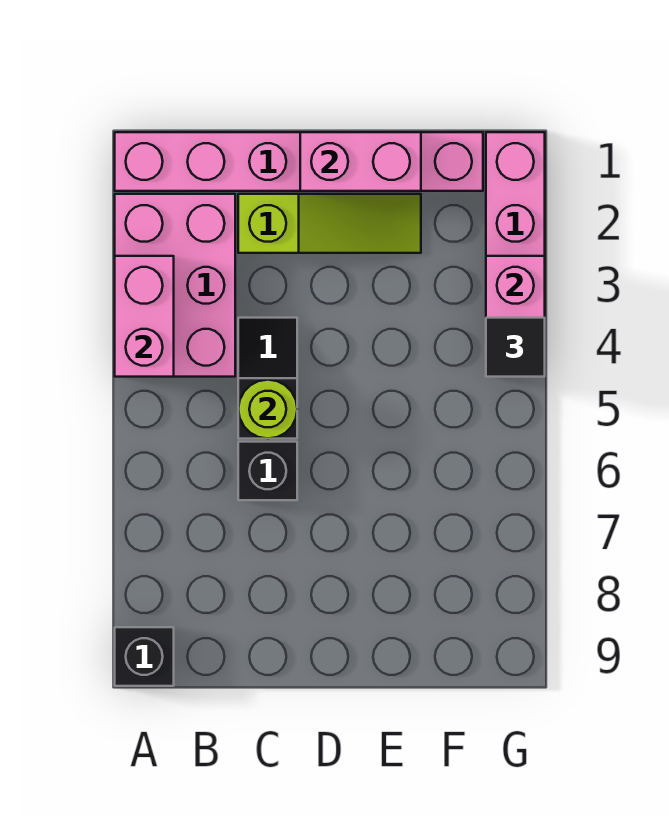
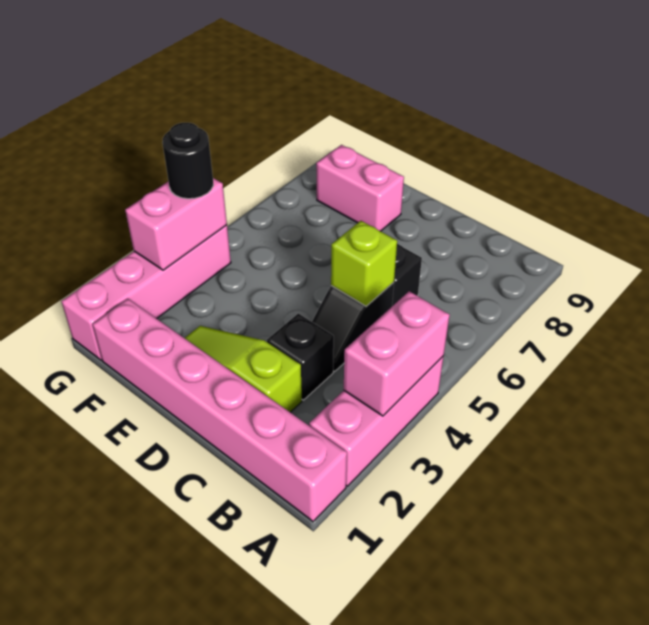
pink brick A2:B4 level 1 -> pink brick A2:A4 level 1
black brick A9 level 1 -> black brick C3 level 1
lime round brick C5 level 2 -> lime brick C5 level 2
pink brick D1:E1 level 2 -> pink brick E8:F8 level 1
black tile G4 level 3 -> black round brick G4 level 3

